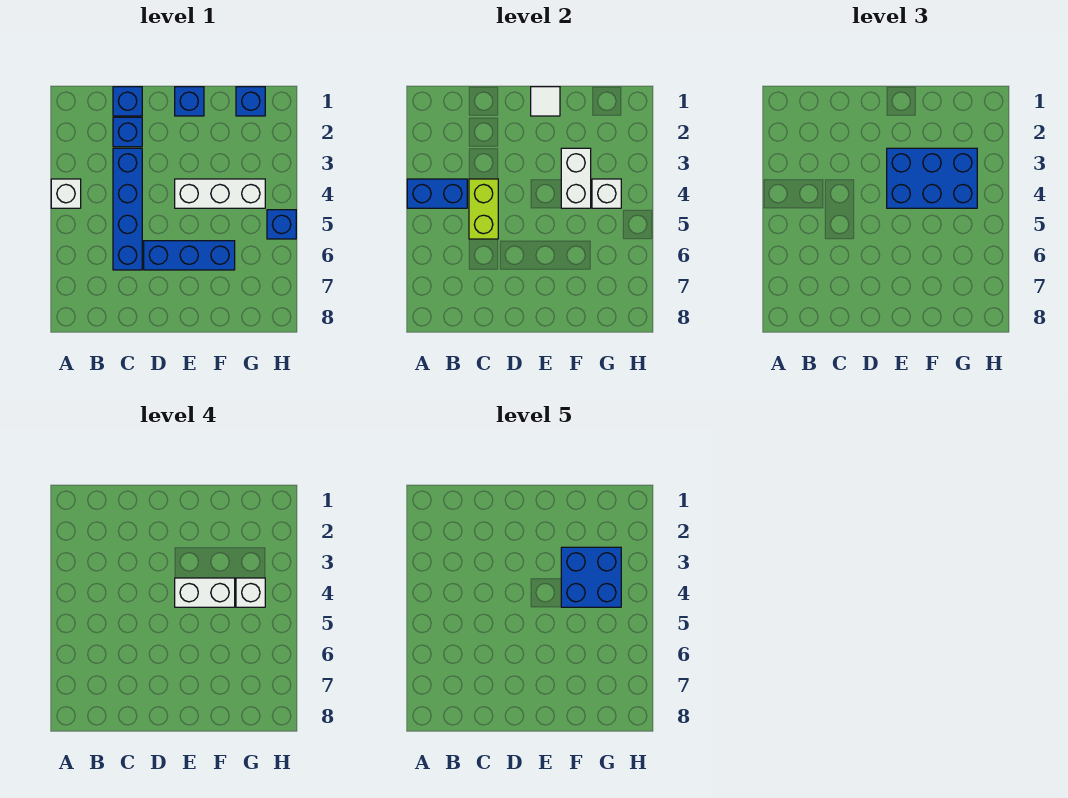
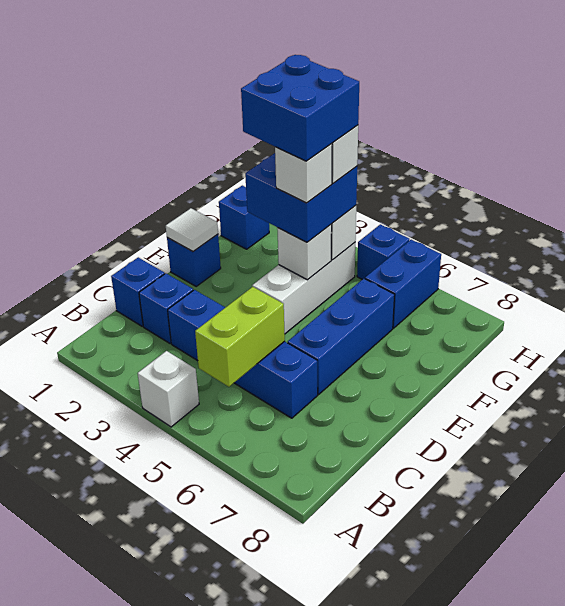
blue brick A4:B4 level 2 -> blue brick G6:H6 level 1
lime brick C4:C5 level 2 -> lime brick B5:C5 level 2
blue brick E3:G4 level 3 -> blue brick F3:G4 level 3
white brick E4:F4 level 4 -> white brick F4 level 4
white brick F3:F4 level 2 -> white brick F4 level 2

